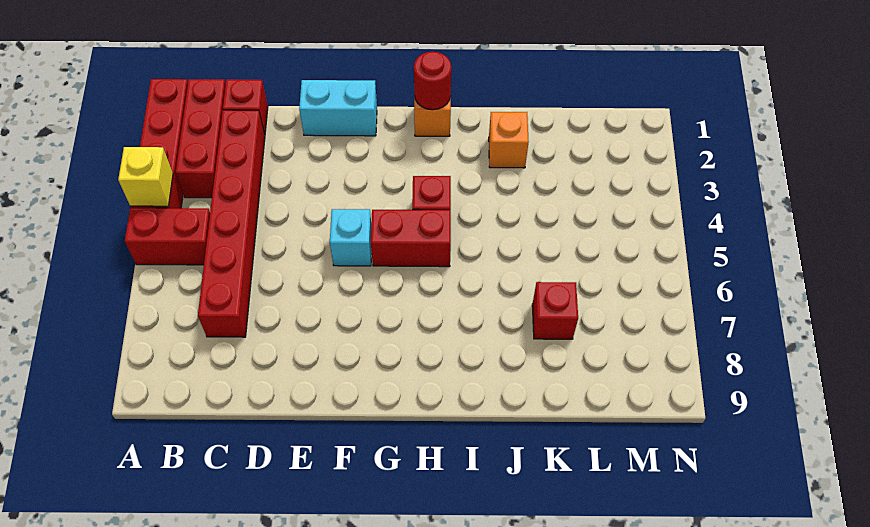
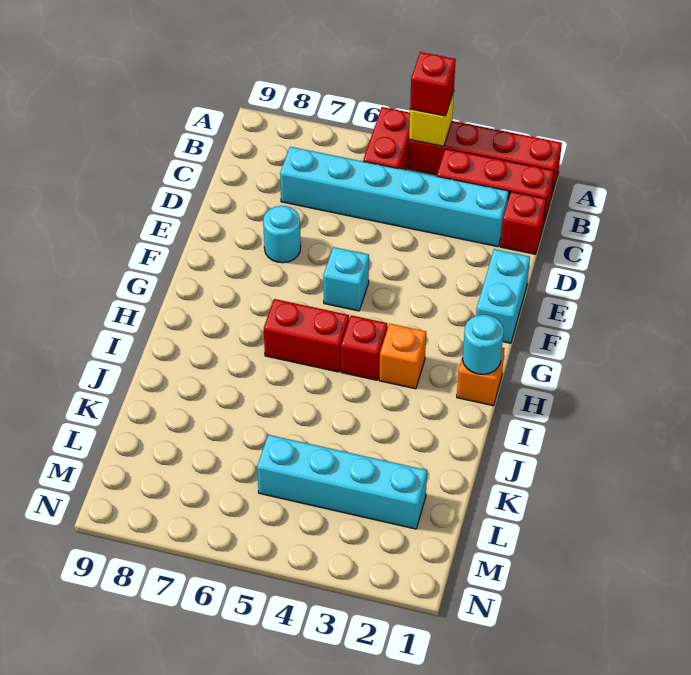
red brick C2:C7 level 1 -> cyan brick C2:C7 level 1
none -> cyan round brick E7 level 1
red brick G5:H5 level 1 -> red brick H5:H6 level 1
red round brick H1 level 2 -> cyan round brick H1 level 2
orange brick J2 level 1 -> orange brick H3 level 1
red brick K7 level 1 -> red brick A4 level 3
none -> cyan brick L2:L5 level 1

